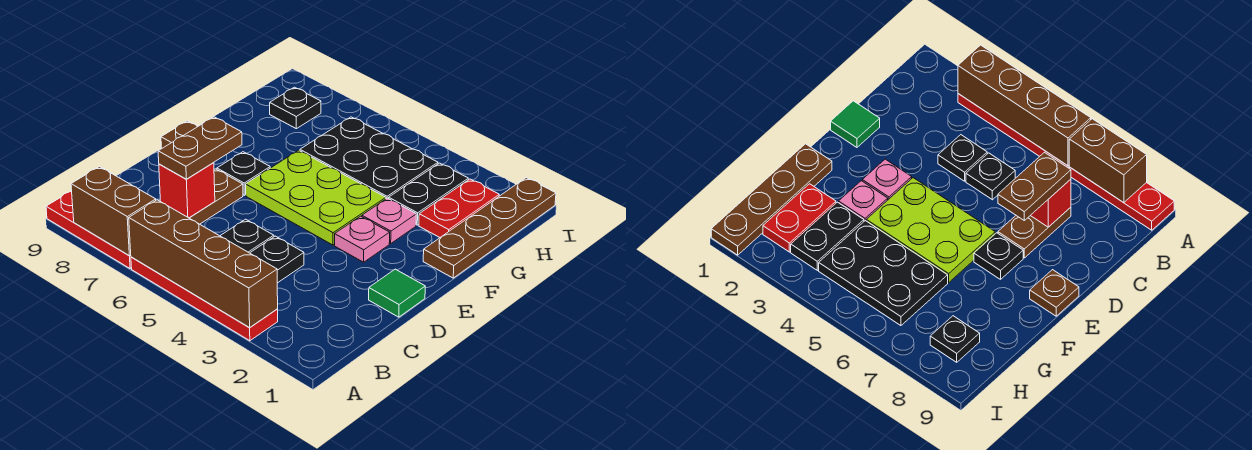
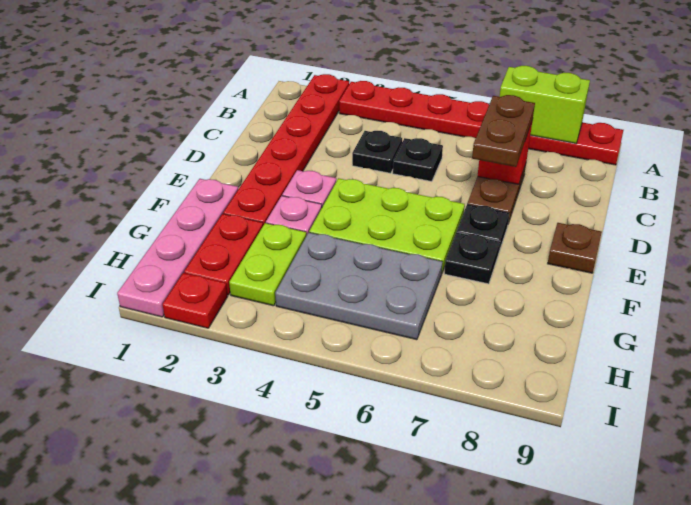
none -> red plate A2:F2 level 1
brown brick A3:A6 level 2 -> none
brown brick A7:A8 level 2 -> lime brick A7:A8 level 2
green tile D1 level 1 -> none
brown plate F1:I1 level 1 -> pink plate F1:I1 level 1
black plate G3:H3 level 1 -> lime plate G3:H3 level 1
black plate G4:H6 level 1 -> grey plate G4:H6 level 1
black plate H8 level 1 -> black plate F7 level 1
none -> red plate I2 level 1

